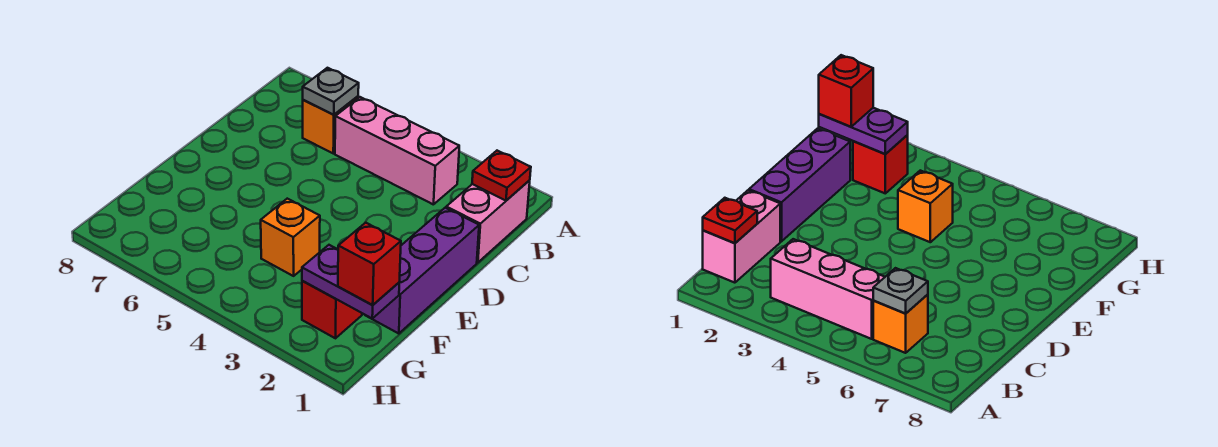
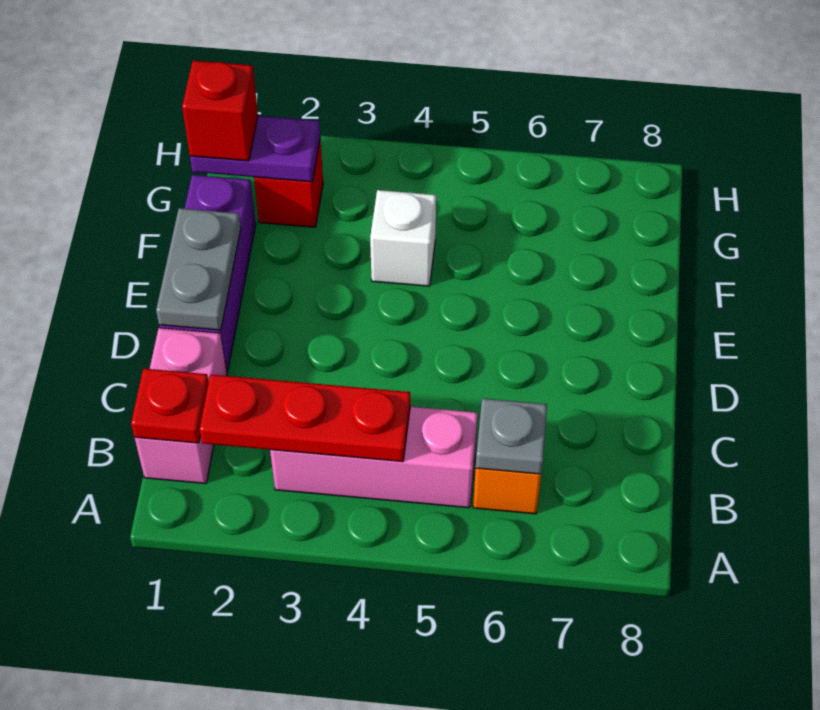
none -> red plate B2:B4 level 2
none -> grey plate D1:E1 level 2
orange brick F4 level 1 -> white brick F4 level 1

